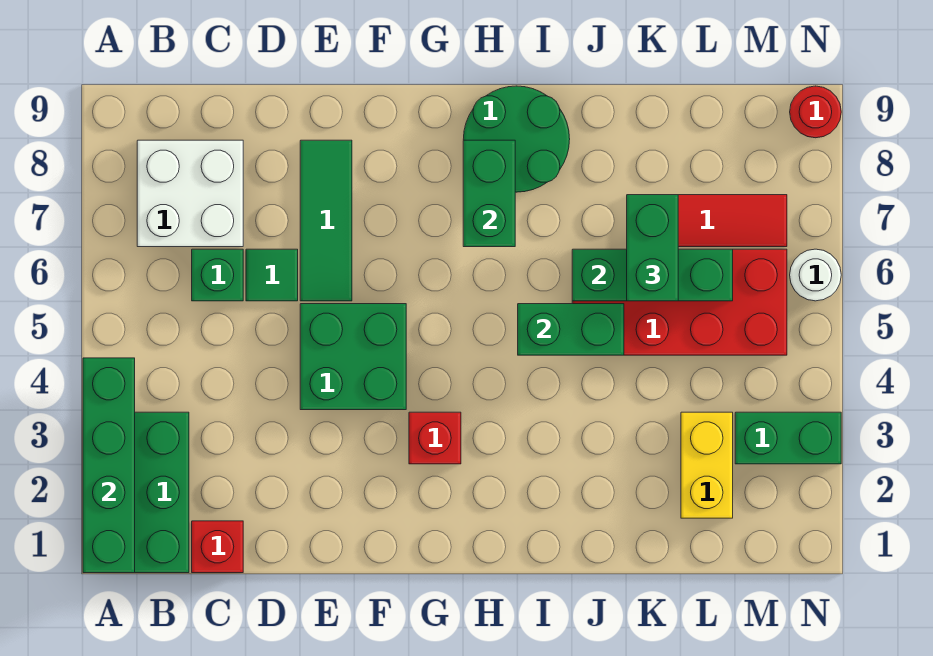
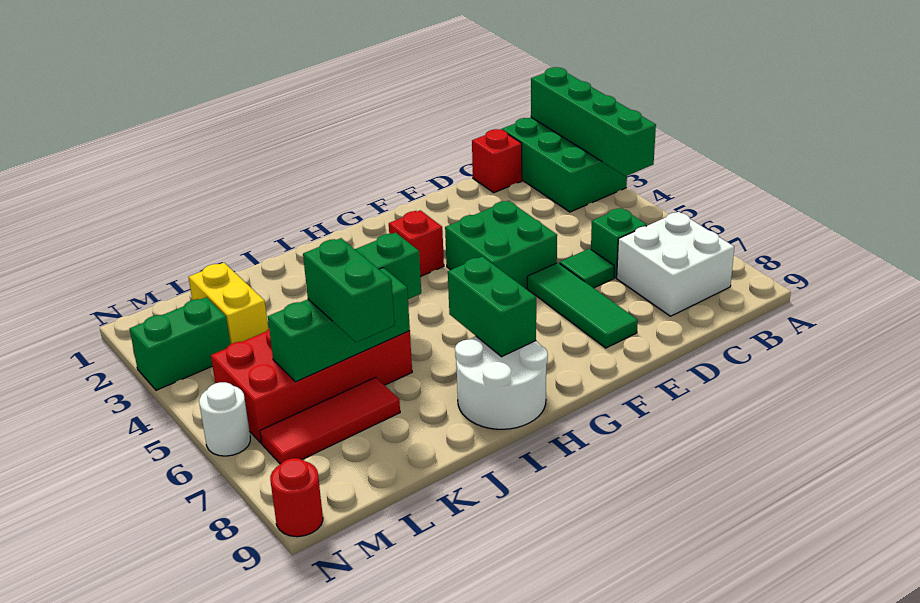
green round brick H8:I9 level 1 -> white round brick H8:I9 level 1

